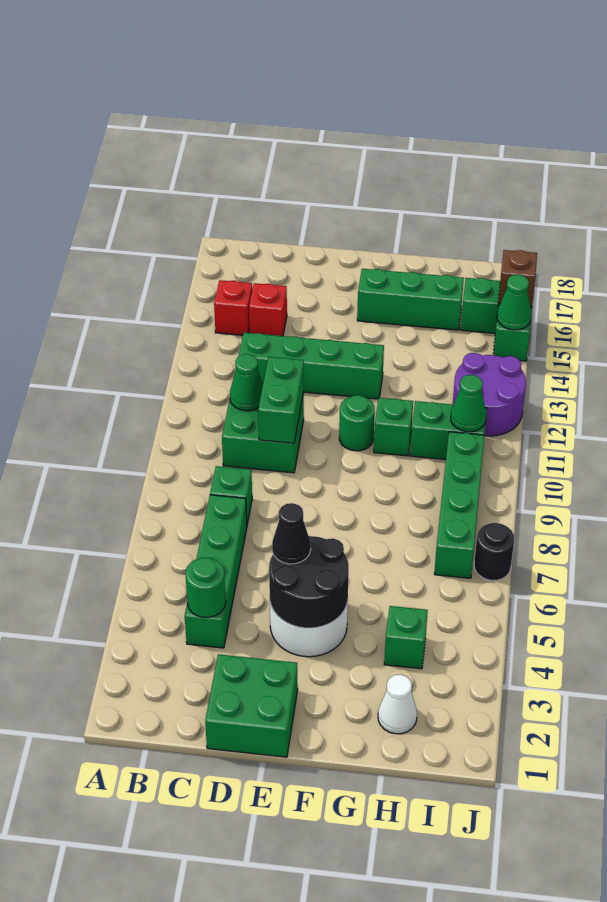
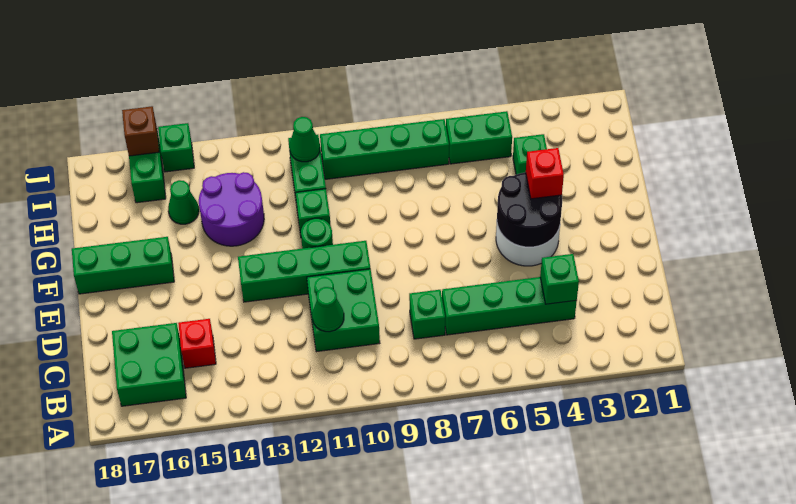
red brick B15 level 1 -> red brick F4 level 3
green round brick C4 level 2 -> green brick C4 level 2
green brick C13:F13 level 1 -> green brick E10:E13 level 1
green brick D1:E2 level 1 -> green brick B16:C17 level 1
green brick D10:D11 level 2 -> green brick I5:I6 level 1
black cone E5 level 3 -> none
green brick F16:H16 level 1 -> green brick F16:F18 level 1
white cone H2 level 1 -> none
purple round brick I12:J13 level 1 -> purple round brick G13:H14 level 1
black round brick J7 level 1 -> none
green cone J15 level 2 -> green cone H15 level 1

